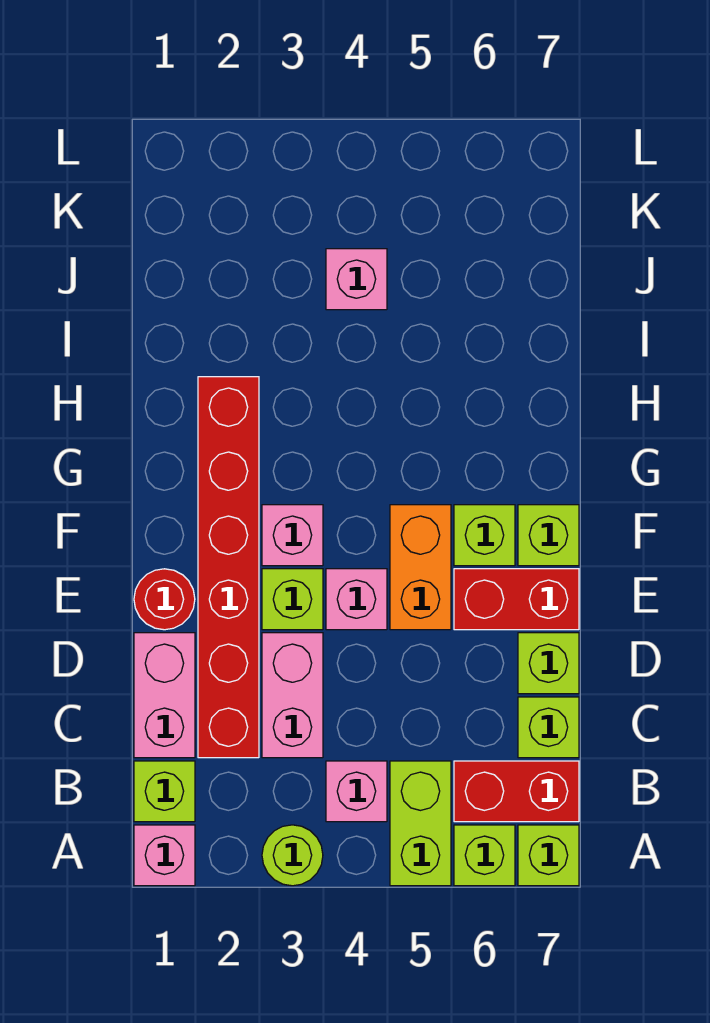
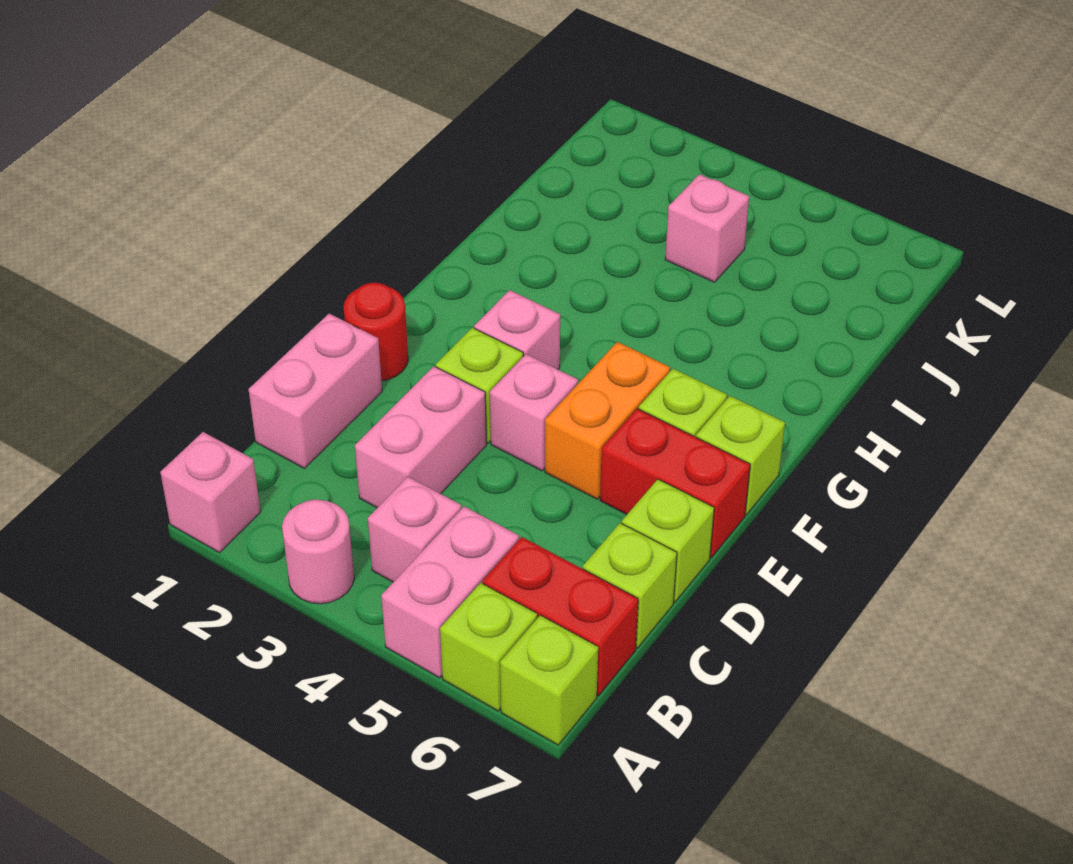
lime round brick A3 level 1 -> pink round brick A3 level 1
lime brick A5:B5 level 1 -> pink brick A5:B5 level 1
lime brick B1 level 1 -> none
red brick C2:H2 level 1 -> none

